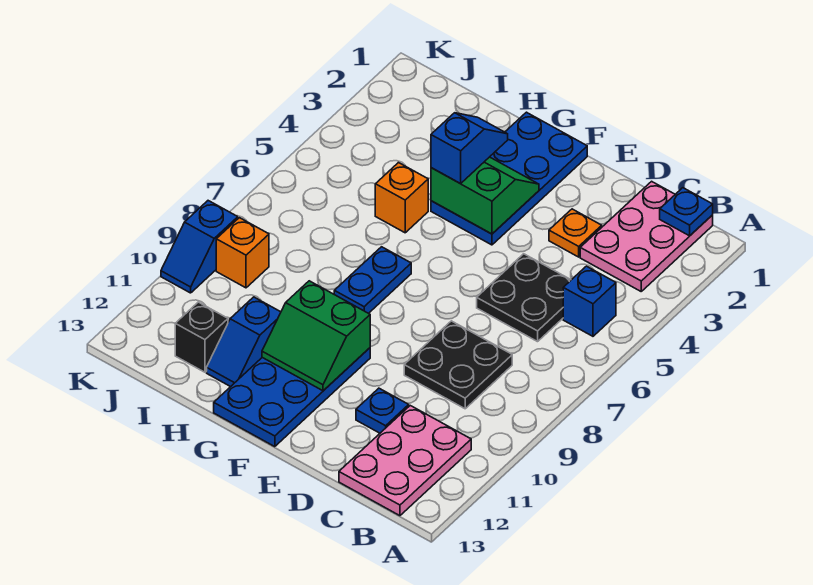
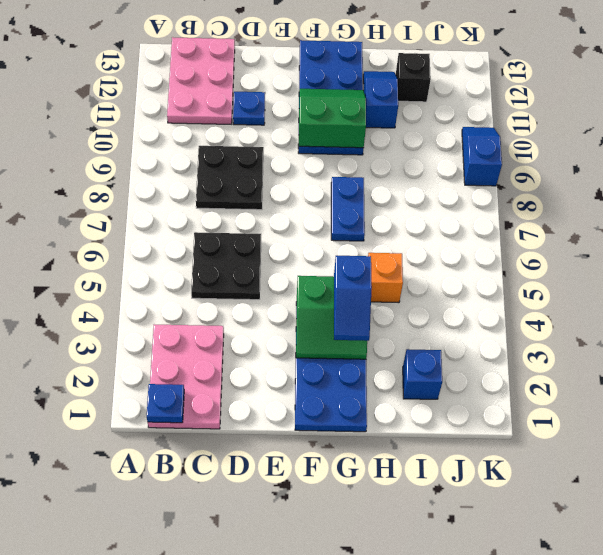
blue brick B5 level 1 -> blue brick I2 level 1
orange plate D3 level 1 -> none
orange brick J9 level 1 -> none

